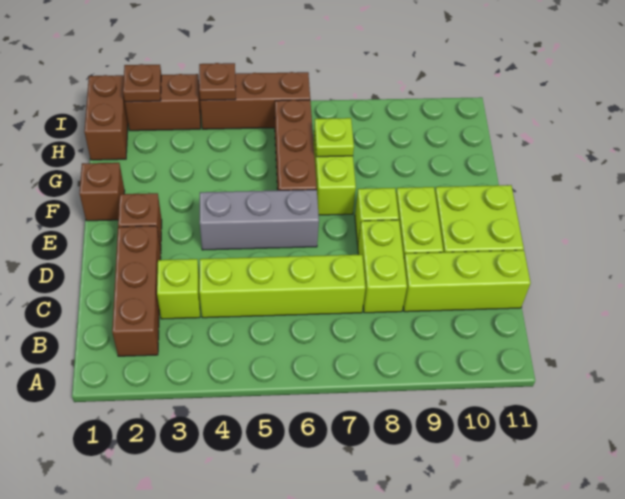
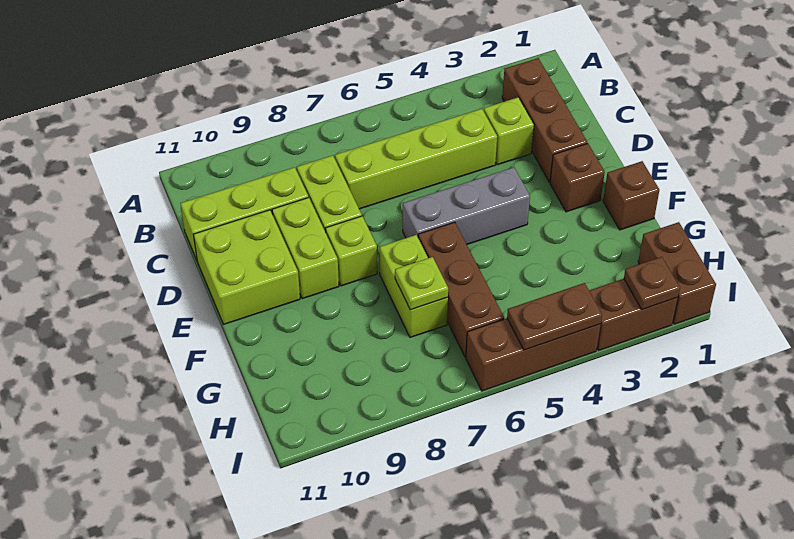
brown plate I4 level 2 -> brown plate I4:I5 level 2

